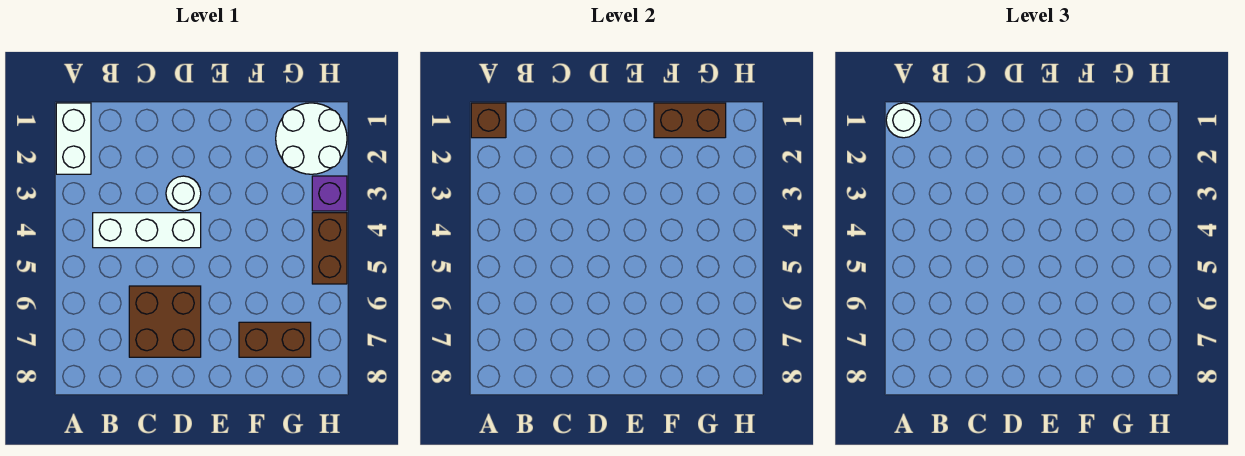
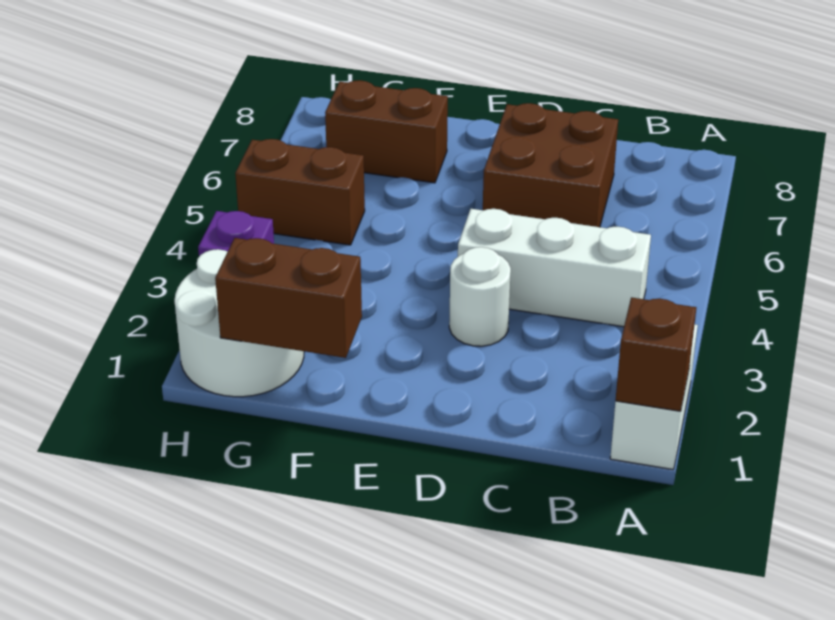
white round brick A1 level 3 -> none
brown brick H4:H5 level 1 -> brown brick G5:H5 level 1

